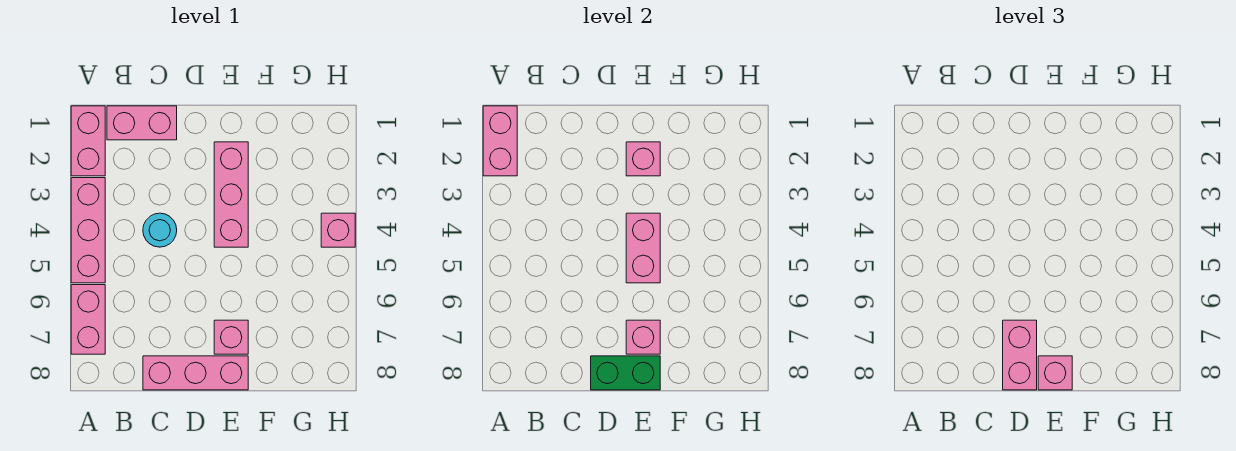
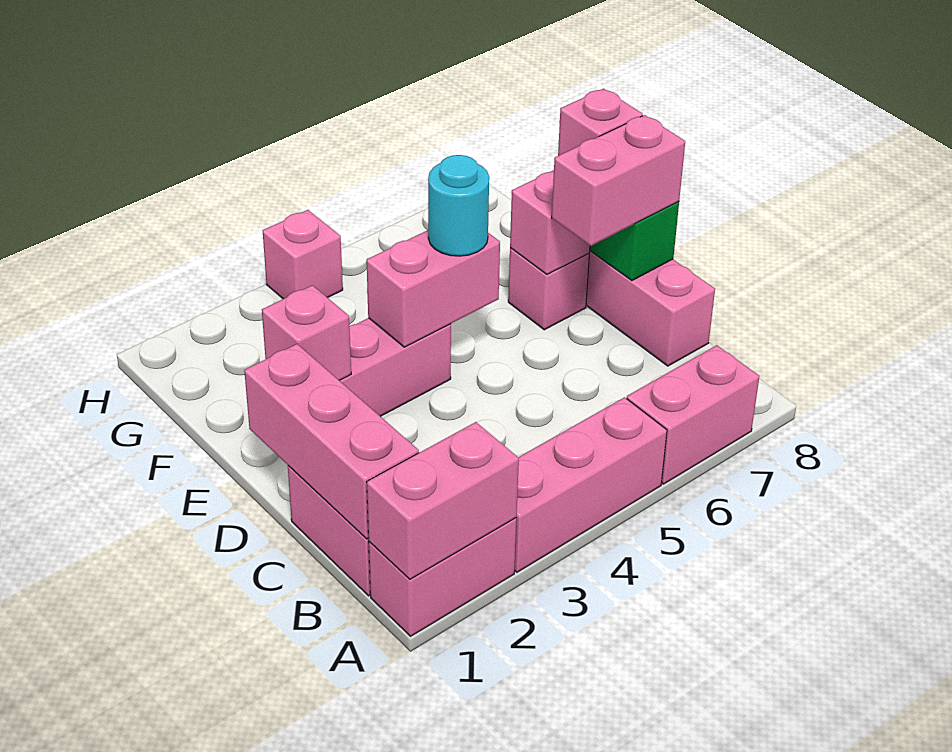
none -> pink brick B1:D1 level 2
cyan round brick C4 level 1 -> cyan round brick E5 level 3

